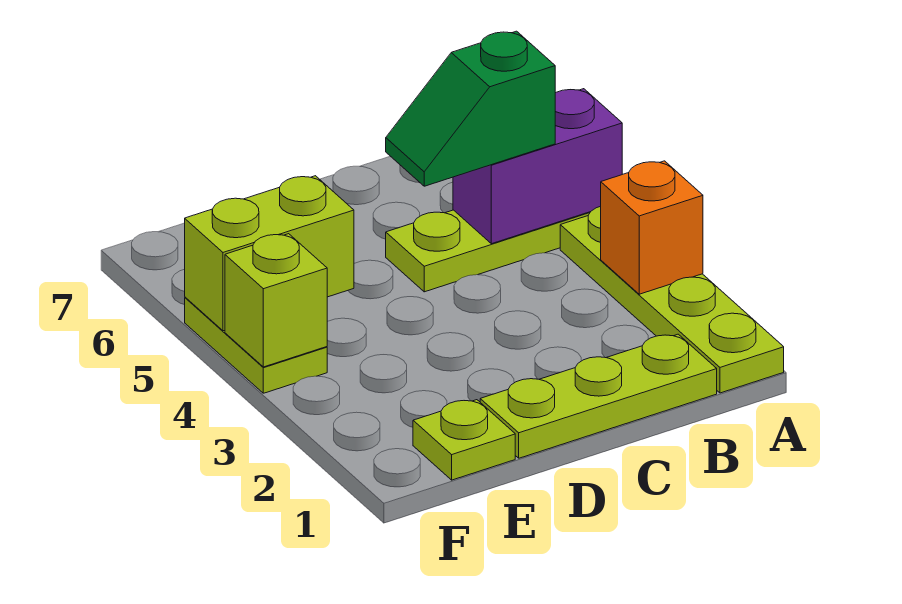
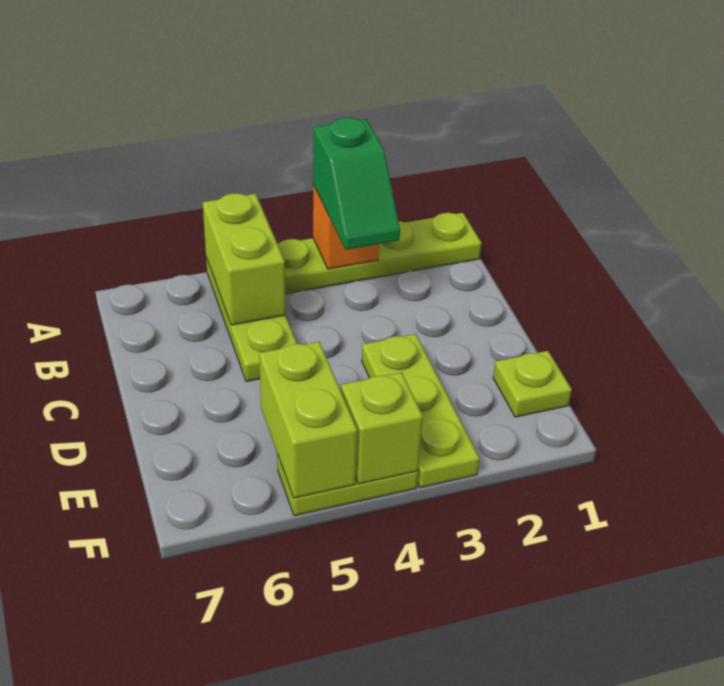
purple brick A5:B5 level 2 -> lime brick A5:B5 level 2
lime plate B1:D1 level 1 -> lime plate D3:F3 level 1
green slope B5:C5 level 3 top B -> green slope A3:B3 level 3 top A

